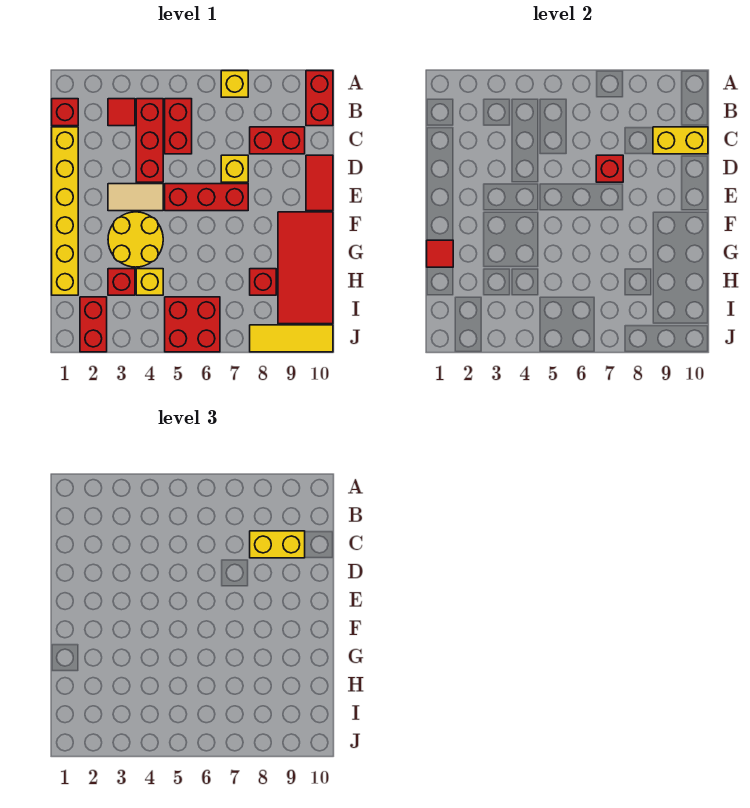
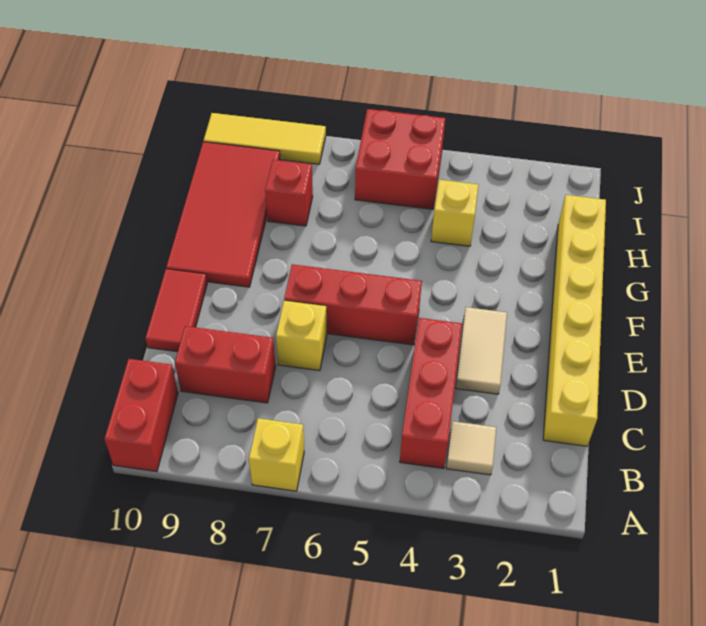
red brick B1 level 1 -> none
red tile B3 level 1 -> tan tile B3 level 1
red brick B5:C5 level 1 -> none
yellow brick C8:C9 level 3 -> none
yellow brick C9:C10 level 2 -> none
red brick D7 level 2 -> none
tan tile E3:E4 level 1 -> tan tile D3:E3 level 1
yellow round brick F3:G4 level 1 -> none
red tile G1 level 2 -> none
red brick H3 level 1 -> none
red brick I2:J2 level 1 -> none

